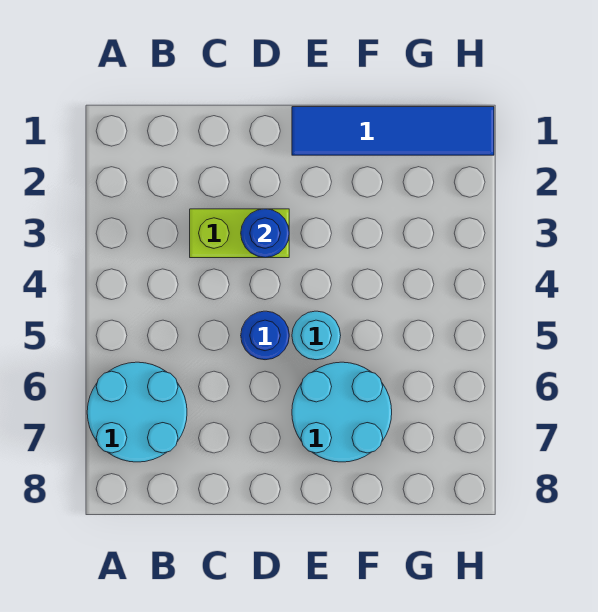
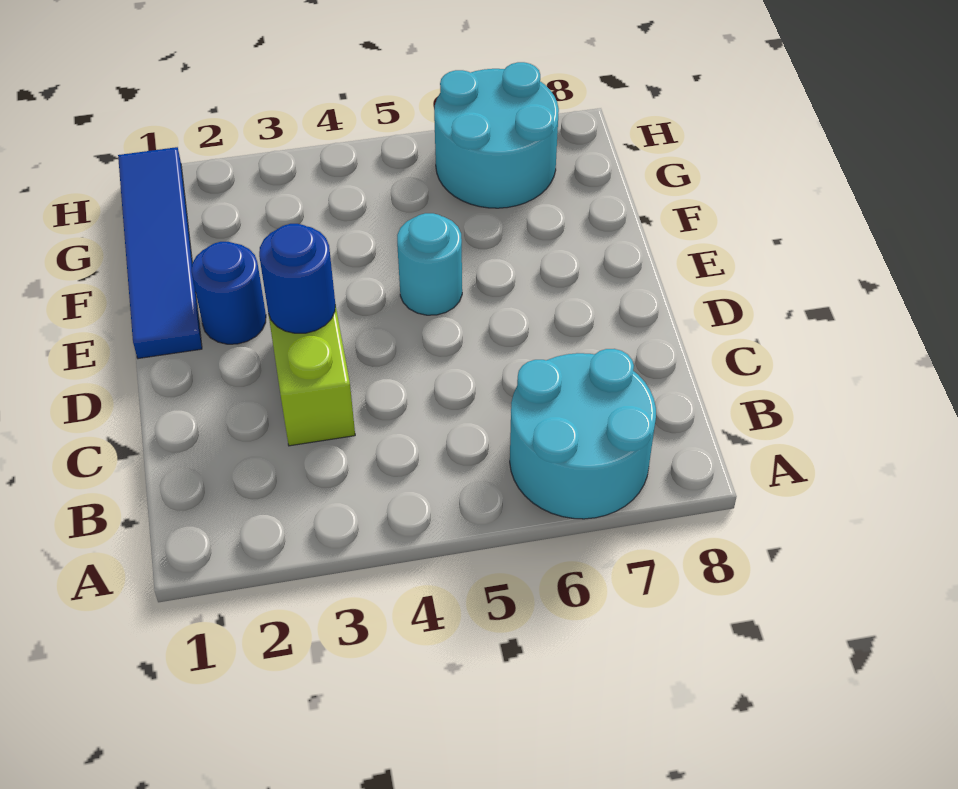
blue round brick D5 level 1 -> blue round brick E2 level 1
cyan round brick E6:F7 level 1 -> cyan round brick G6:H7 level 1

